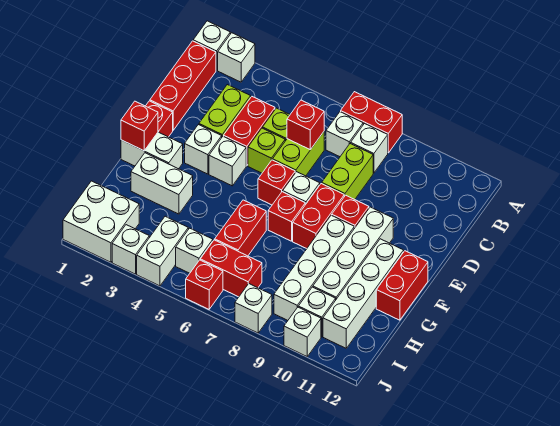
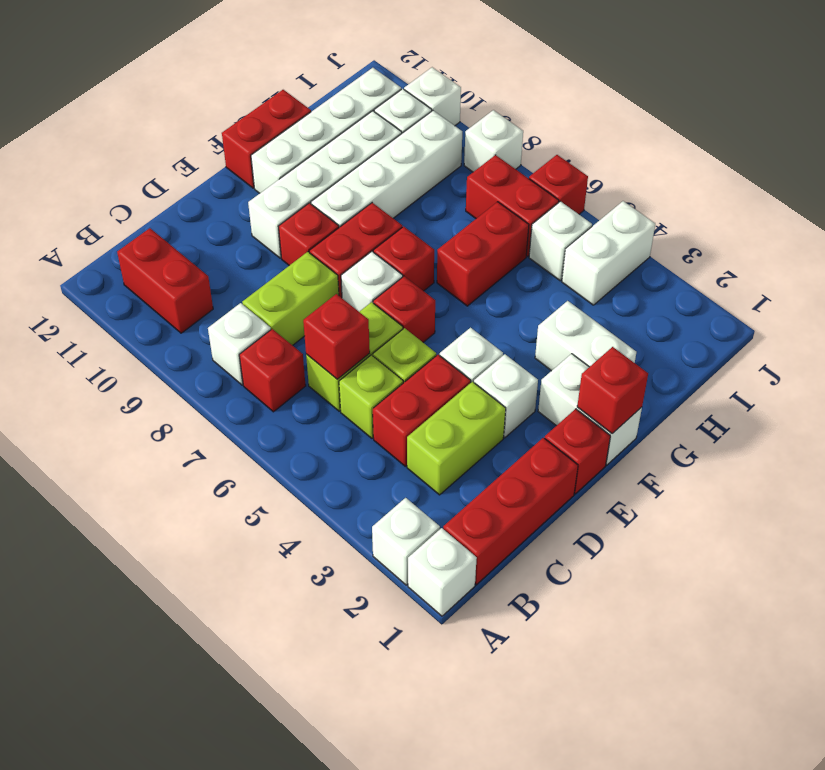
red brick A7:A8 level 1 -> red brick B10:B11 level 1
white brick B7 level 1 -> red brick B7 level 1
white brick I1:J2 level 1 -> none
white brick J3 level 1 -> none

